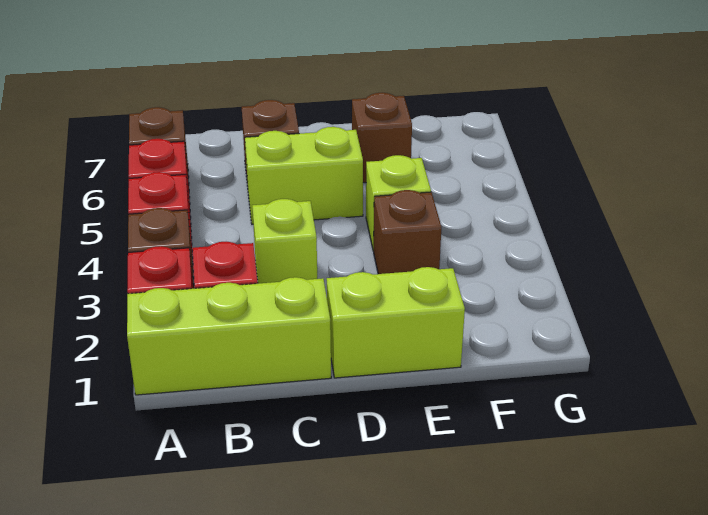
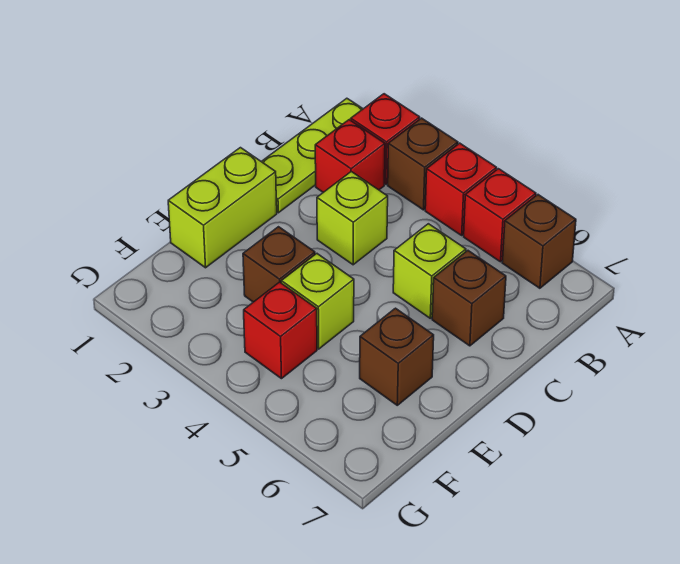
lime brick A1:C1 level 1 -> lime plate A1:C1 level 1
lime brick C5:D5 level 1 -> lime brick C5 level 1
none -> red brick F4 level 1

